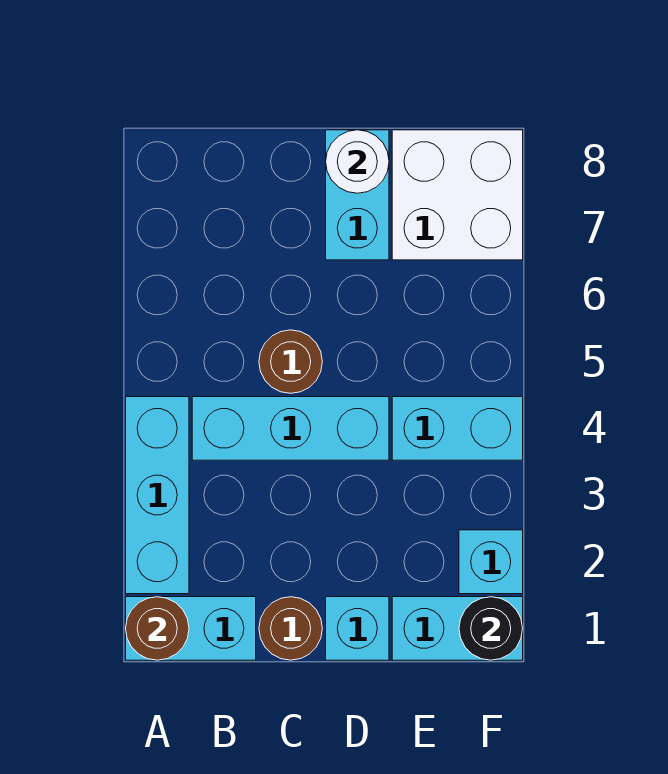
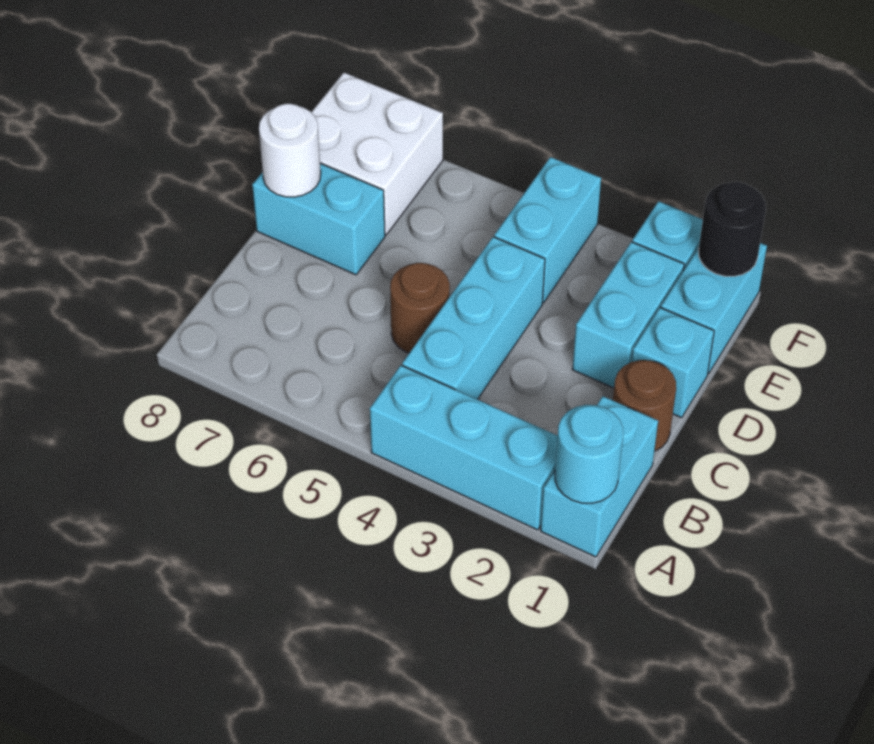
brown round brick A1 level 2 -> cyan round brick A1 level 2
none -> cyan brick D2:E2 level 1

